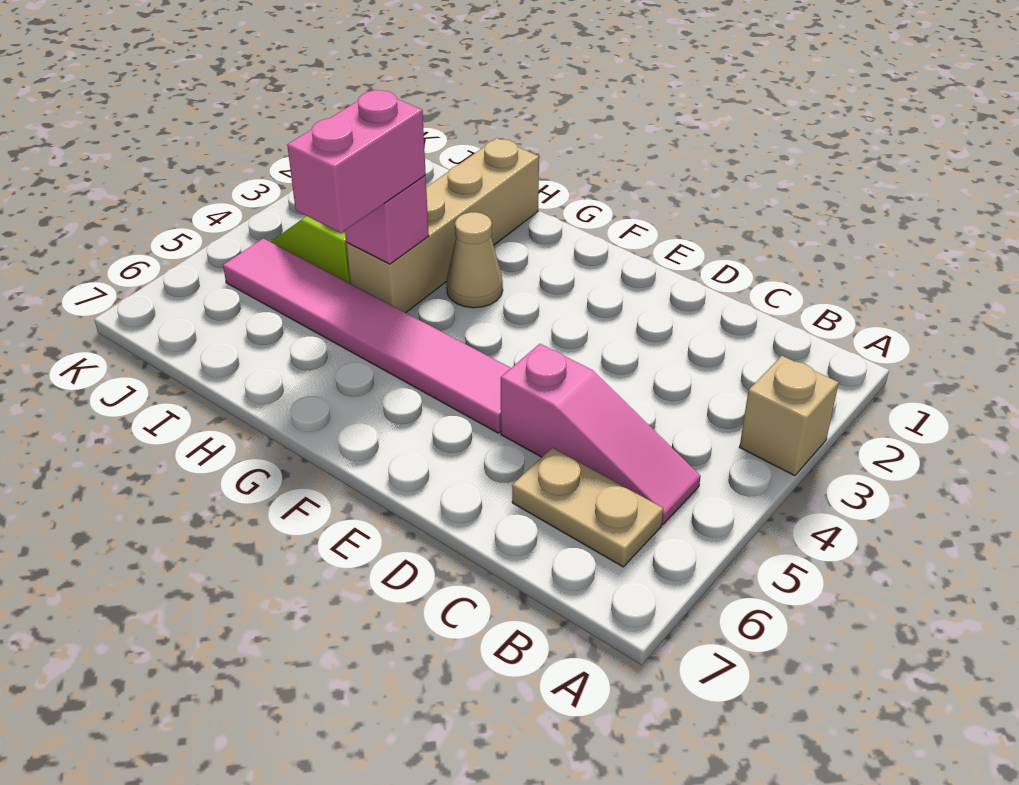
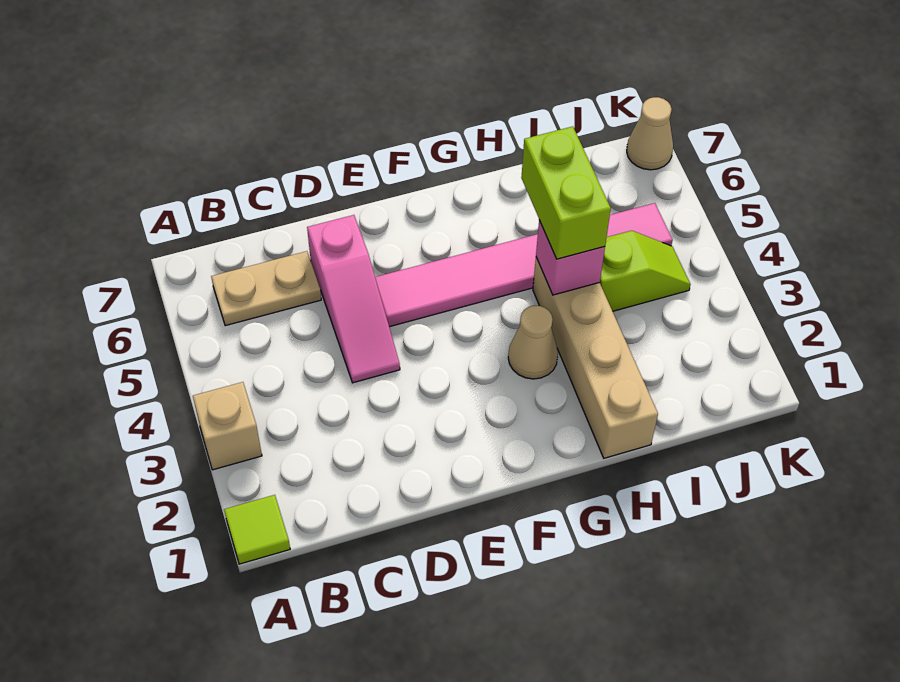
none -> lime tile A1 level 1
pink slope B5:D5 level 1 top D -> pink slope D4:D6 level 1 top 6
pink brick H4:H5 level 3 -> lime brick H4:H5 level 3
none -> tan cone K7 level 1

